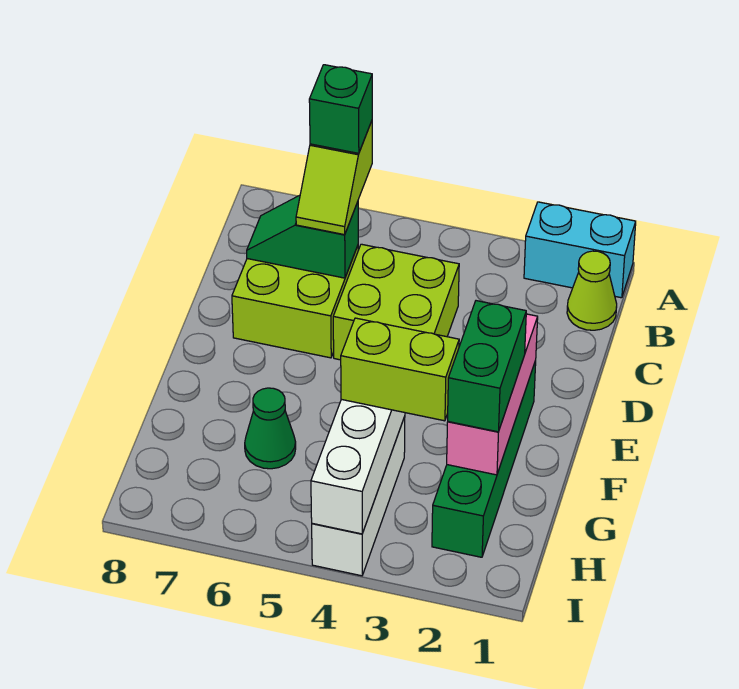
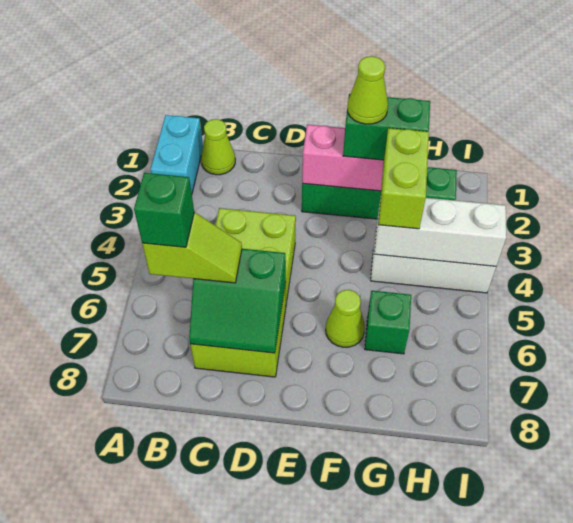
green slope C6:C7 level 2 top 6 -> green slope C6:D7 level 2 top 6
none -> lime cone F2 level 4
none -> lime cone F6 level 1
green cone G6 level 1 -> green brick G6 level 1

